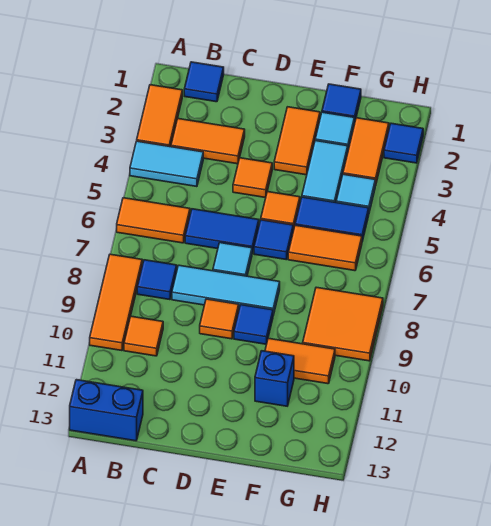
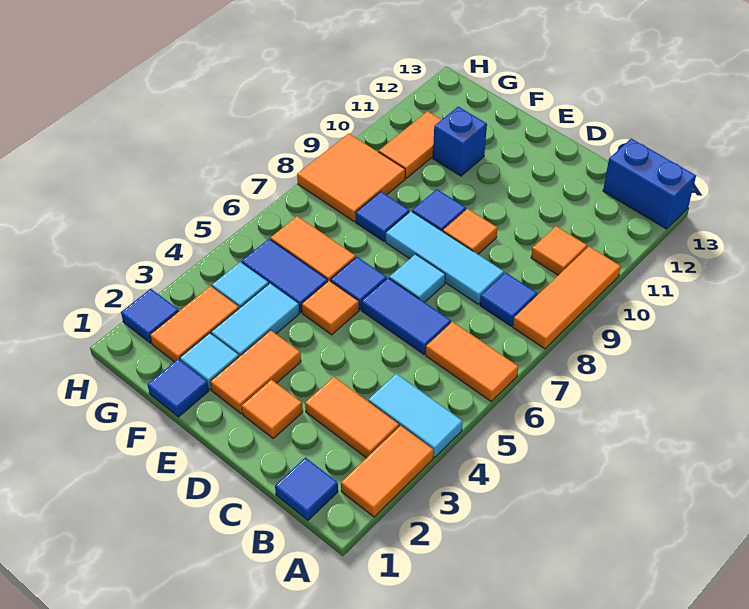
orange tile D4 level 1 -> orange tile D2 level 1
none -> blue tile F8 level 1
orange tile F10:G10 level 1 -> orange tile G10:G11 level 1

